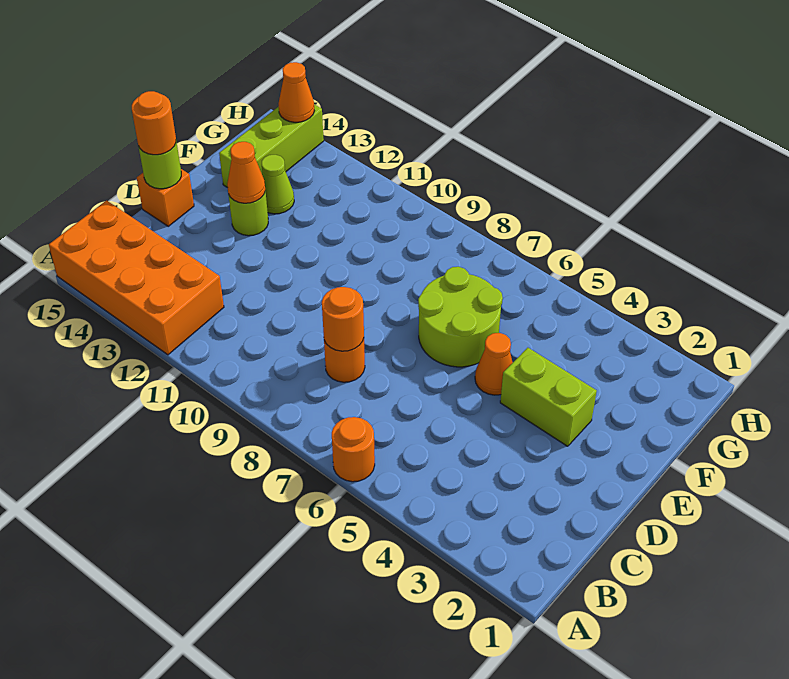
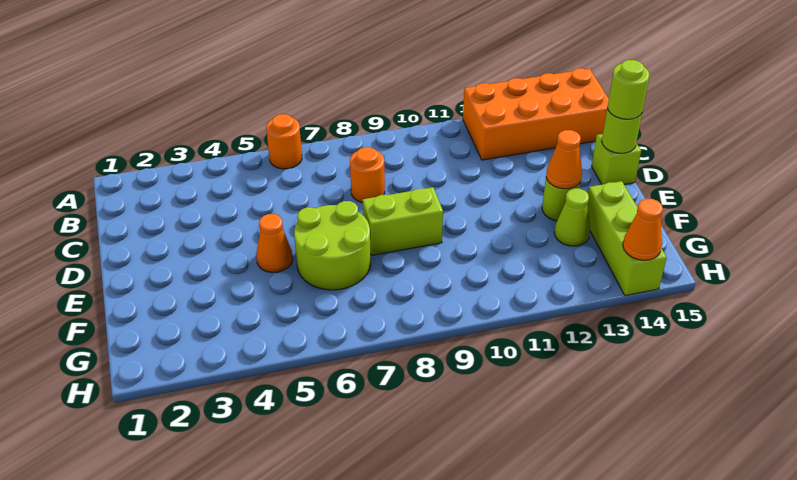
orange round brick C8 level 2 -> none
orange brick D15 level 1 -> lime brick D15 level 1
orange round brick D15 level 3 -> lime round brick D15 level 3
lime brick E3:E4 level 1 -> lime brick E8:E9 level 1

